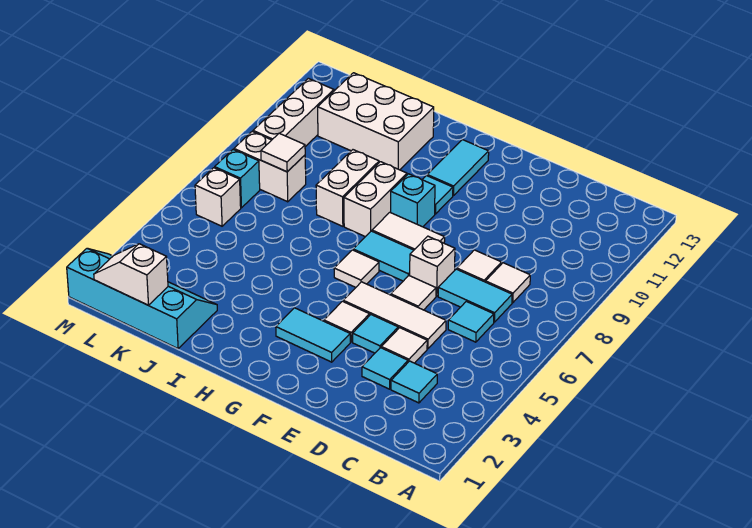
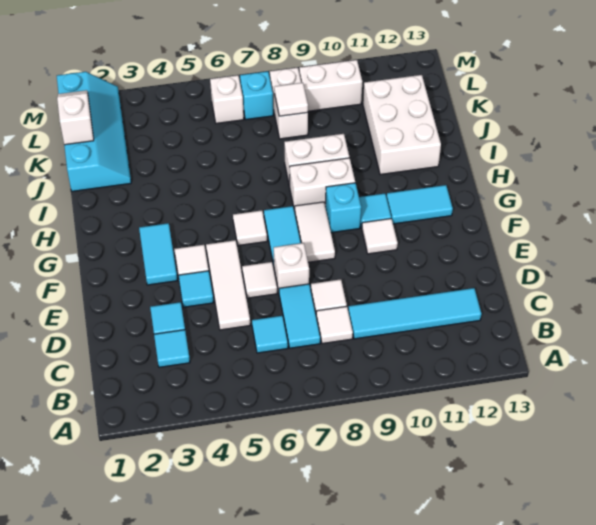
none -> cyan tile C9:C12 level 1
white tile D4 level 1 -> white tile F10 level 1
white brick L9:L11 level 1 -> white brick L9:L10 level 1

